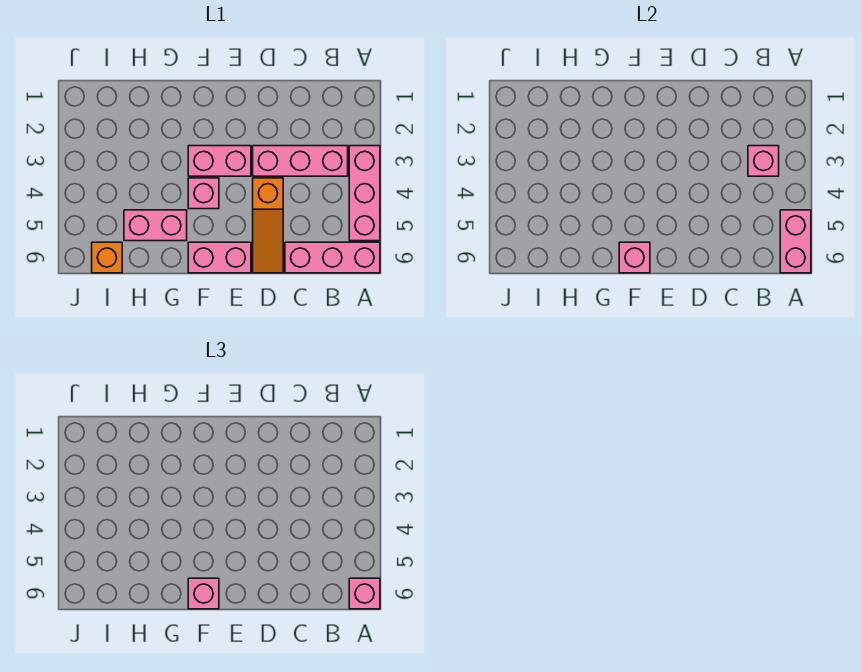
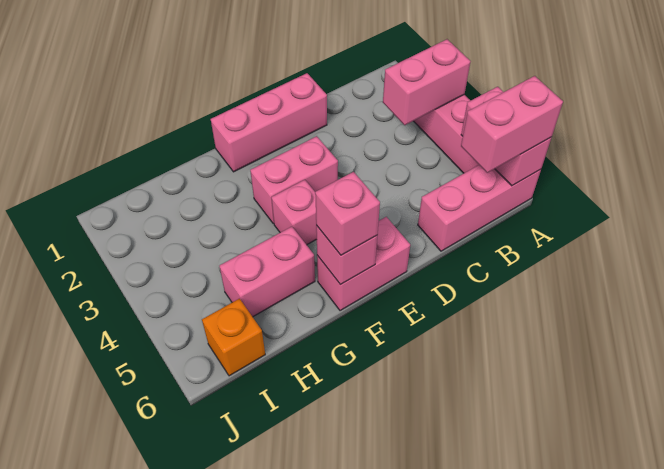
pink brick A6 level 3 -> pink brick A6:B6 level 3
pink brick B3:D3 level 1 -> pink brick D1:F1 level 1
pink brick B3 level 2 -> pink brick A3:B3 level 2
orange slope D4:D6 level 1 top 4 -> none

